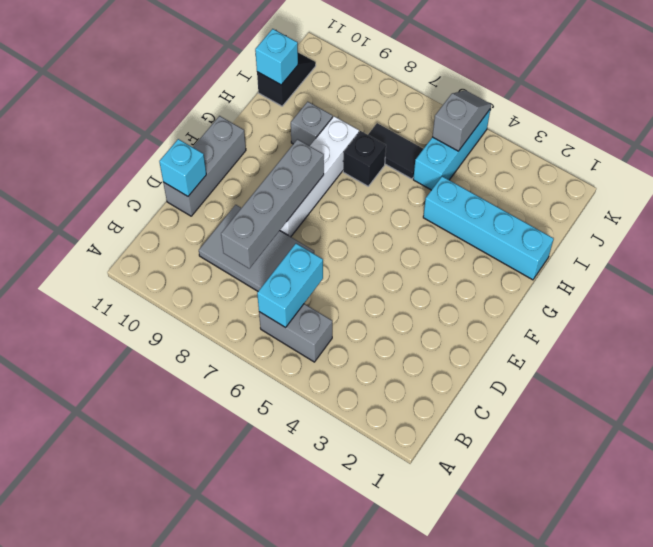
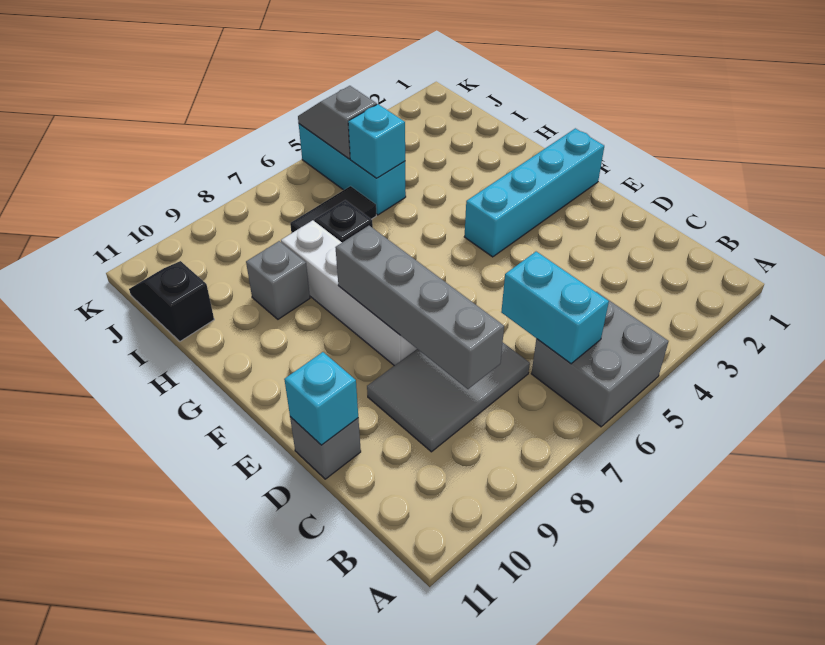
grey brick B5:B6 level 1 -> grey brick A5:B6 level 1
grey brick D11:F11 level 1 -> grey brick D11 level 1
cyan brick H1:H4 level 1 -> cyan brick F1:F4 level 1
cyan brick I11 level 2 -> cyan brick I5 level 2

